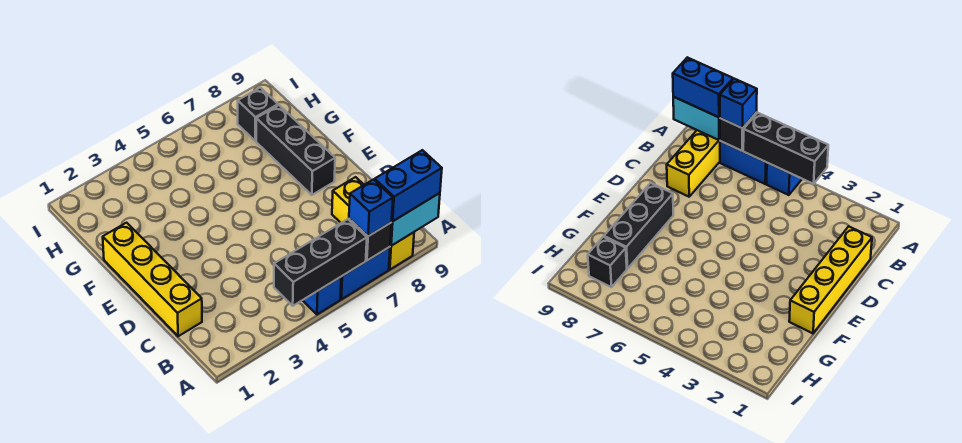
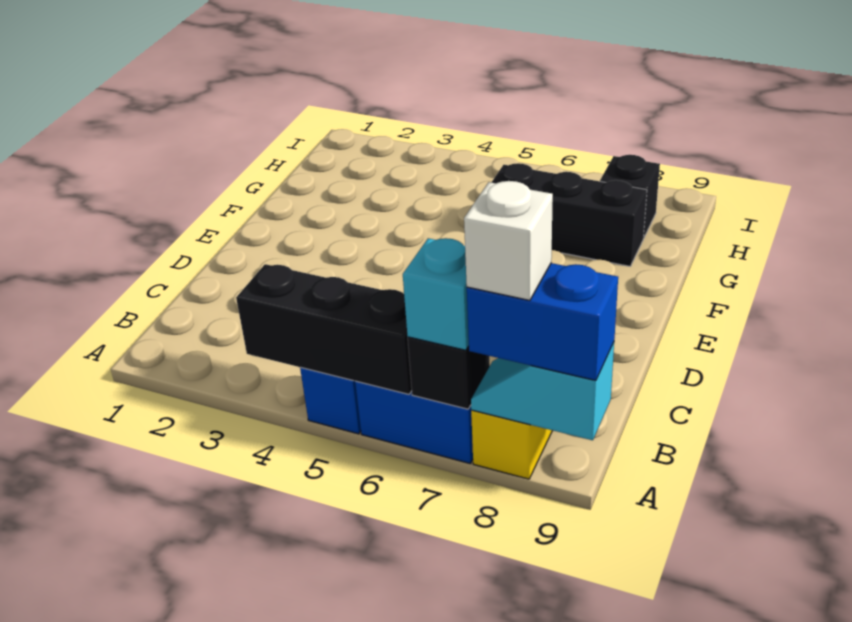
blue brick A7 level 3 -> cyan brick A7 level 3
cyan brick A8:A9 level 2 -> cyan slope A8:A9 level 2 top 9
none -> white brick A8 level 4
yellow brick C1:F1 level 1 -> none
black brick E8:G8 level 1 -> black brick G6:G8 level 1

